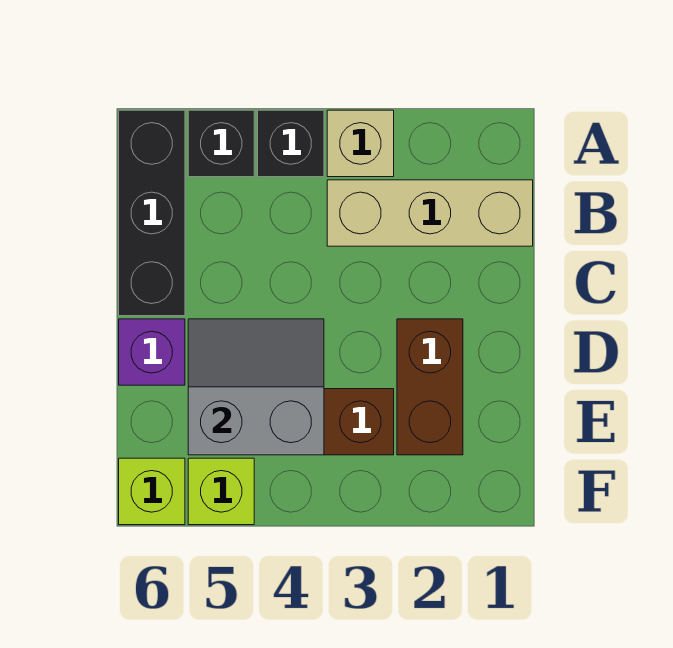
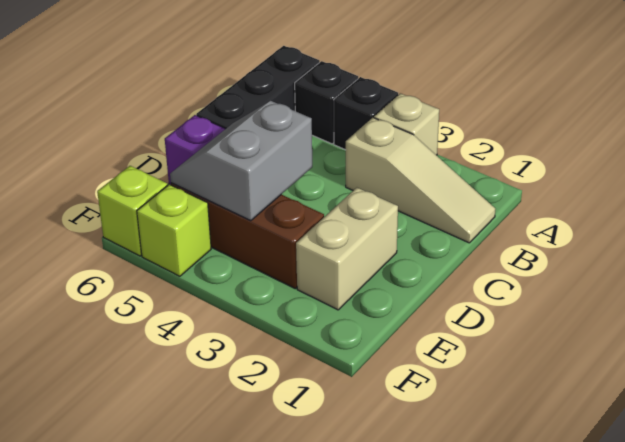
tan brick B1:B3 level 1 -> tan slope B1:B3 level 1 top 3
brown brick D2:E2 level 1 -> tan brick D2:E2 level 1
grey slope D4:E5 level 2 top E -> grey slope D4:E5 level 2 top 4

